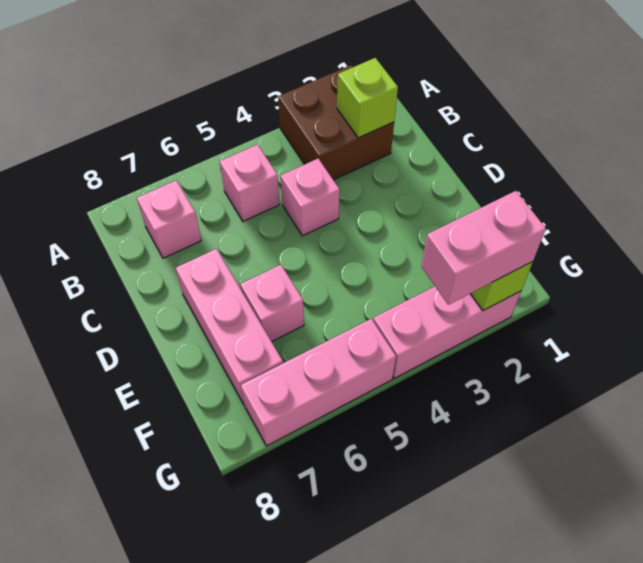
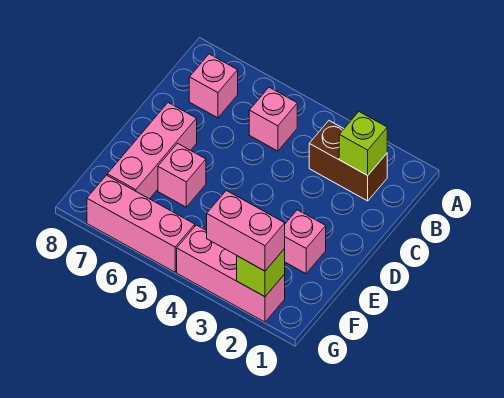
brown brick A2:B3 level 1 -> brown brick B2:B3 level 1
pink brick C4 level 1 -> pink brick E2 level 1

